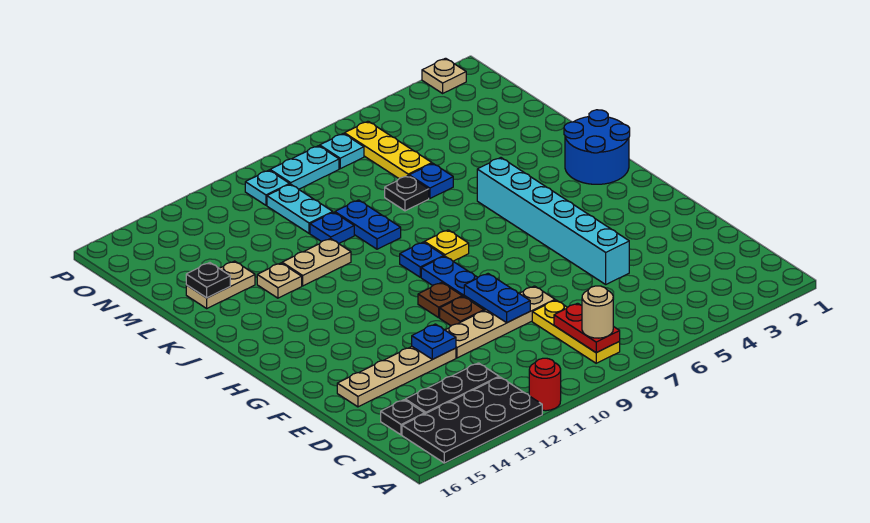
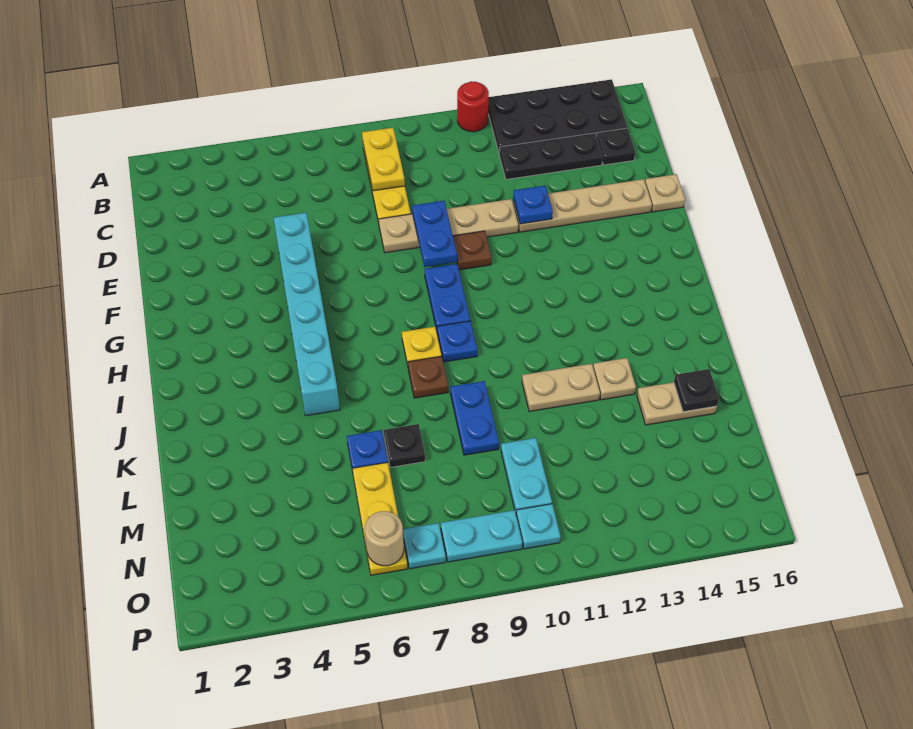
red plate B8:C8 level 2 -> yellow plate B8:C8 level 2
tan round brick B8 level 3 -> tan round brick O6 level 2
brown plate G10 level 1 -> brown plate J8 level 1
blue round brick I1:J2 level 1 -> none
blue plate L10 level 1 -> none
tan plate P2 level 1 -> tan plate E16 level 1

